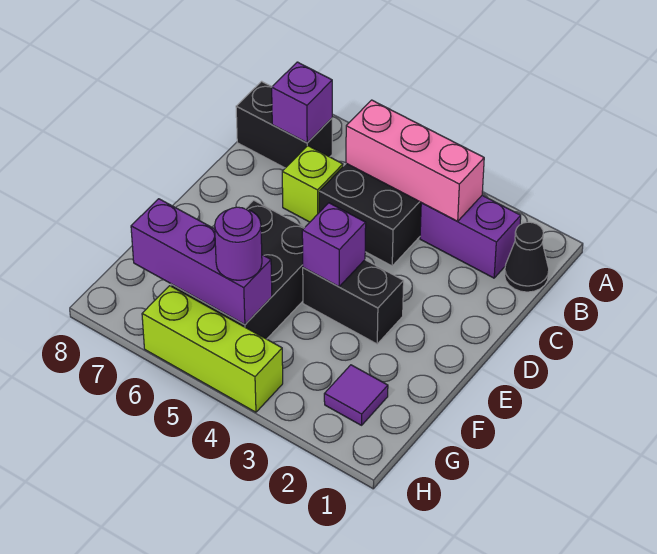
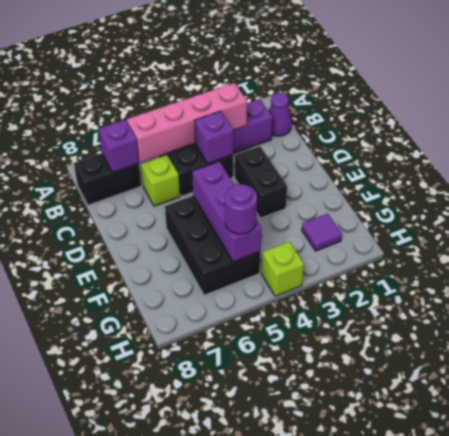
black cone B1 level 1 -> purple cone B1 level 1
pink brick B3:B5 level 2 -> pink brick B3:B6 level 2
black brick E3:E4 level 1 -> black brick D3:E3 level 1
purple brick E4 level 2 -> purple brick C4 level 2
purple brick G5:G7 level 2 -> purple brick E5:G5 level 2
lime brick H4:H6 level 1 -> lime brick H4 level 1

